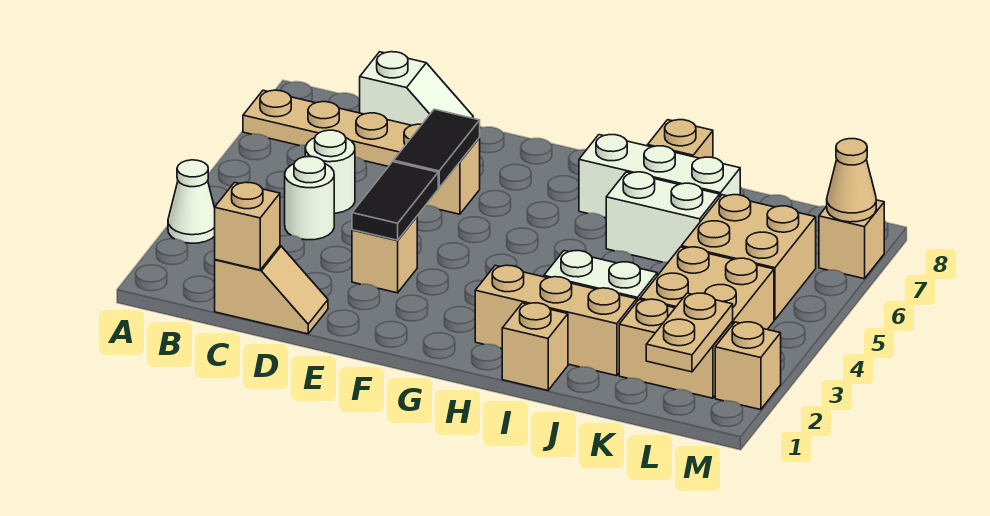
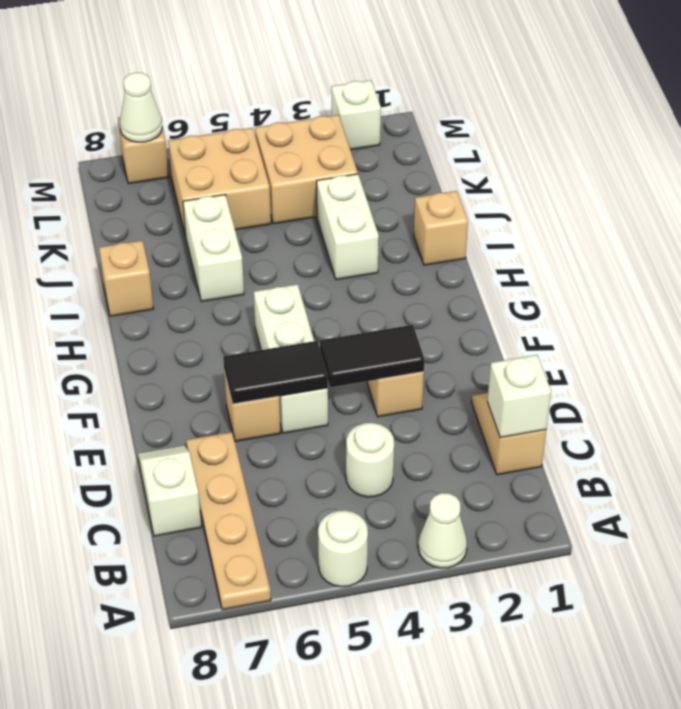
tan brick C1 level 2 -> white brick C1 level 2
white round brick C5 level 1 -> white round brick A5 level 1
tan brick H2:J2 level 1 -> none
white brick H7:J7 level 1 -> white brick E5:G5 level 1
tan brick K2:L2 level 1 -> none
tan plate L1:L2 level 2 -> none
tan brick M2 level 1 -> white brick M2 level 1
tan cone M7 level 2 -> white cone M7 level 2

